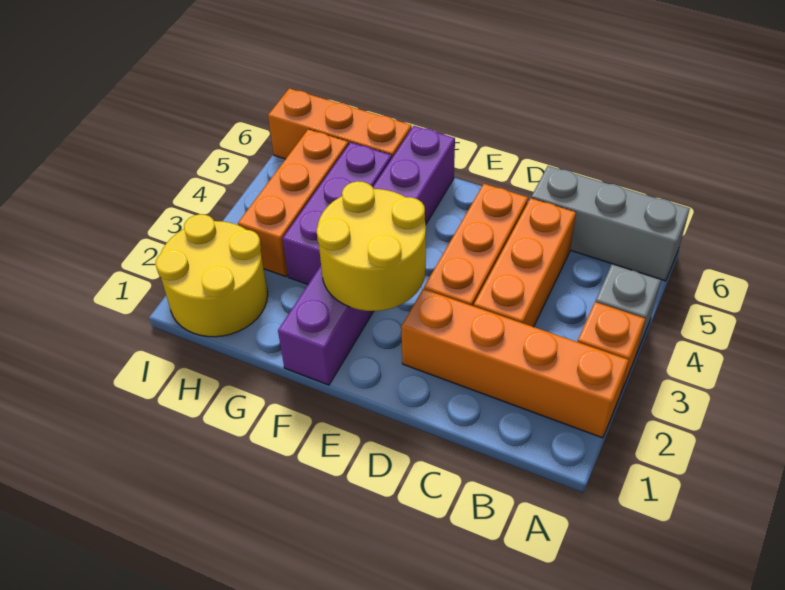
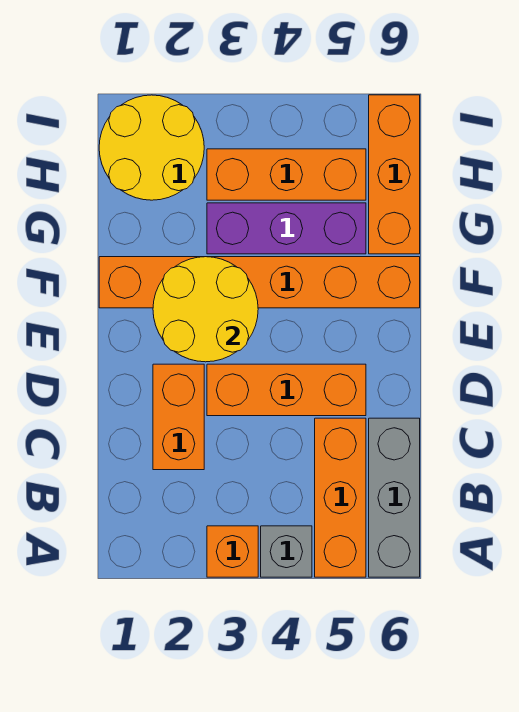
orange brick A2:D2 level 1 -> orange brick C2:D2 level 1
orange brick C3:C5 level 1 -> orange brick A5:C5 level 1
purple brick F1:F6 level 1 -> orange brick F1:F6 level 1

